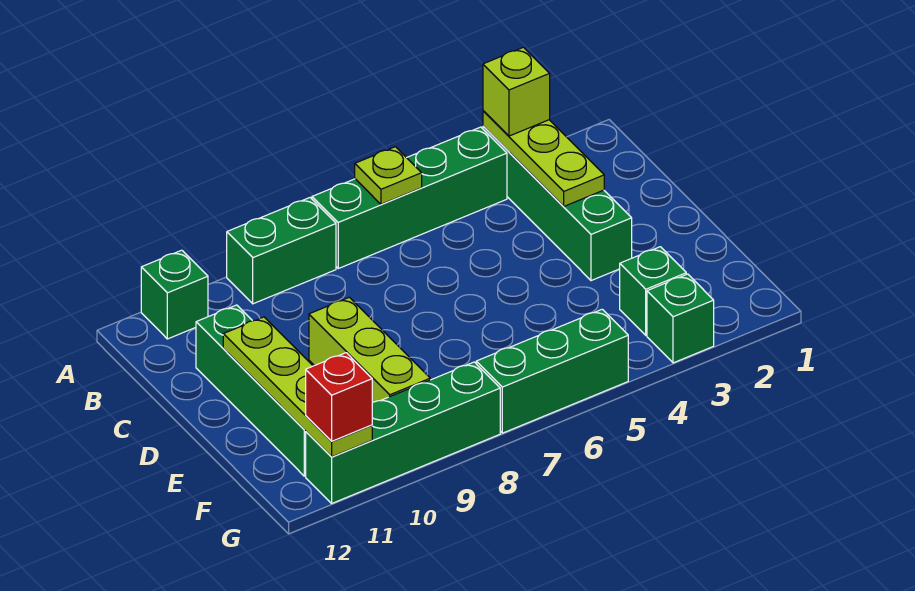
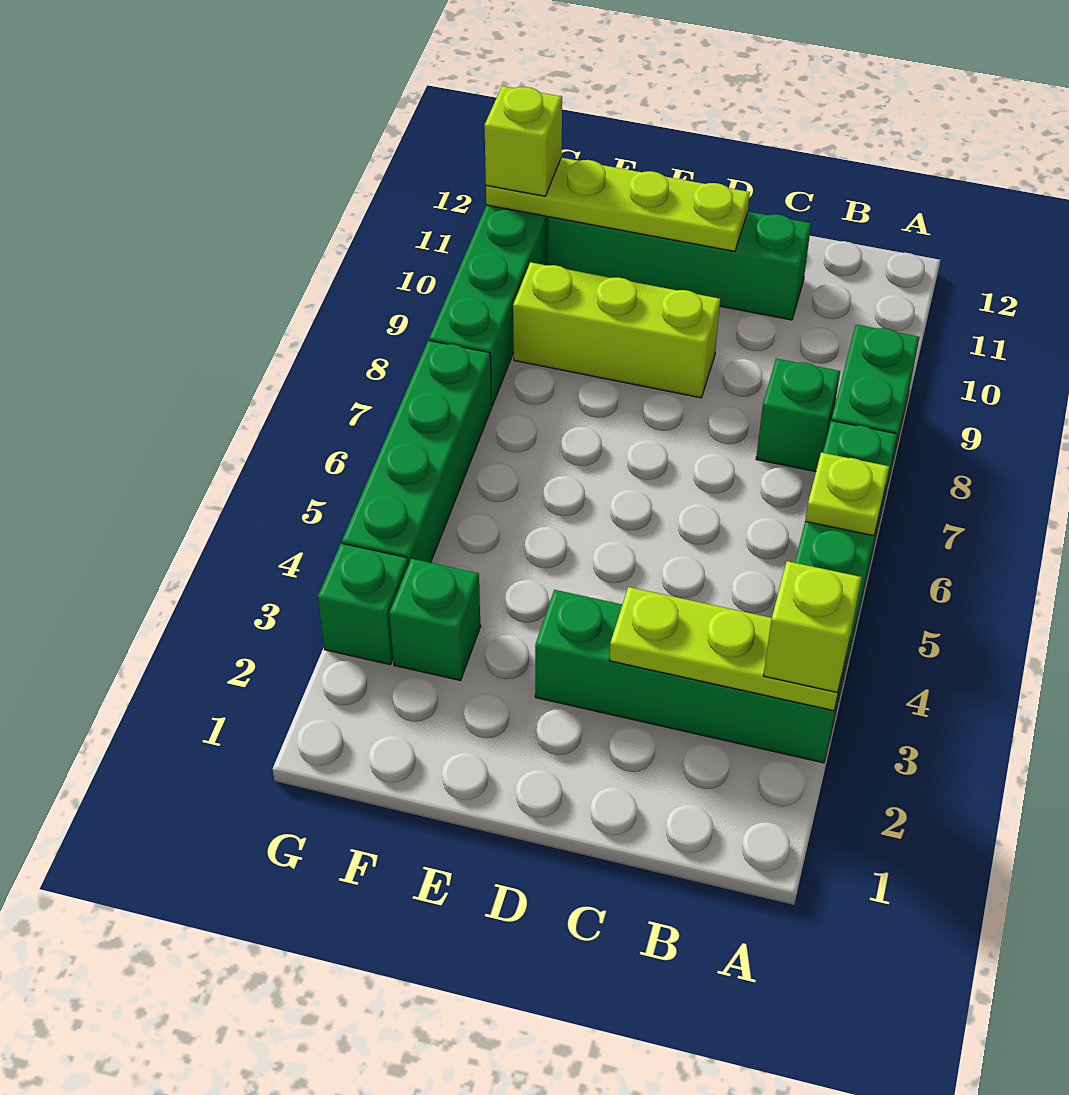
green brick A11 level 1 -> green brick B8 level 1
green brick G5:G7 level 1 -> green brick G4:G7 level 1
red brick G11 level 3 -> lime brick G11 level 3

